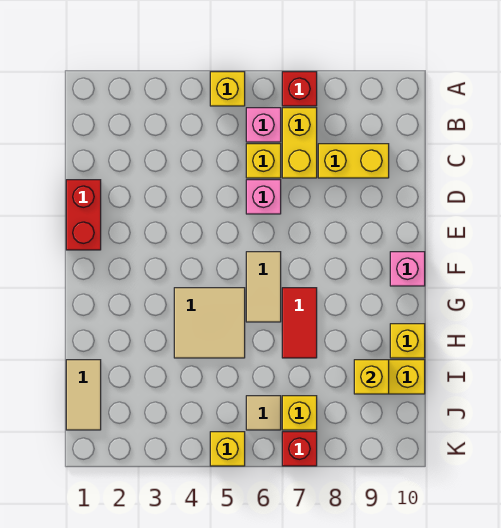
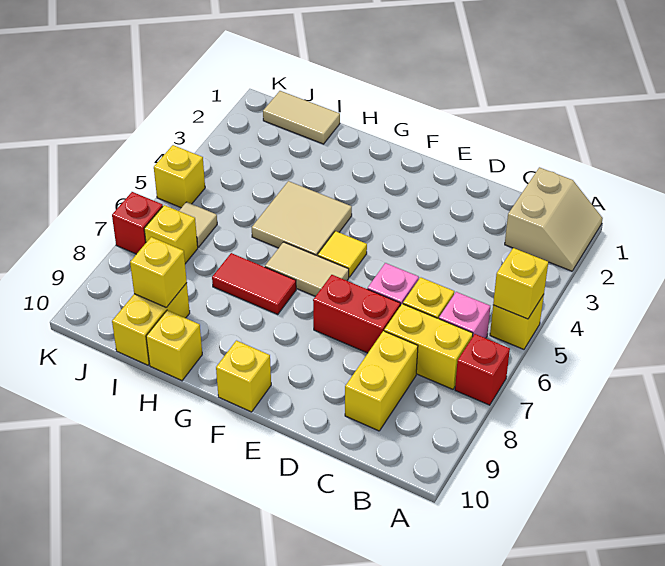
none -> tan slope A1:B2 level 1 top B
none -> yellow brick A5 level 2
red brick D1:E1 level 1 -> red brick D7:E7 level 1
none -> yellow tile F5 level 1
pink brick F10 level 1 -> yellow brick F10 level 1

